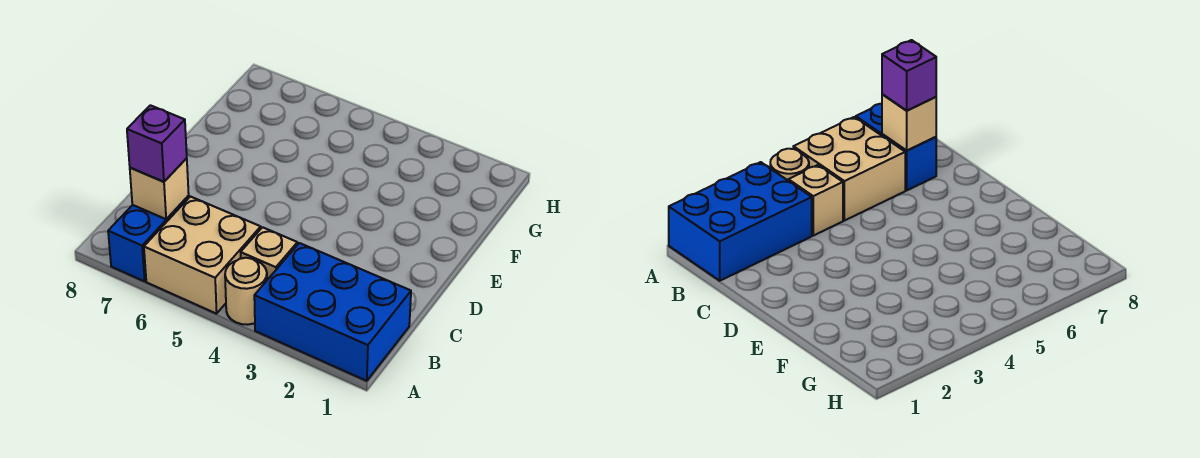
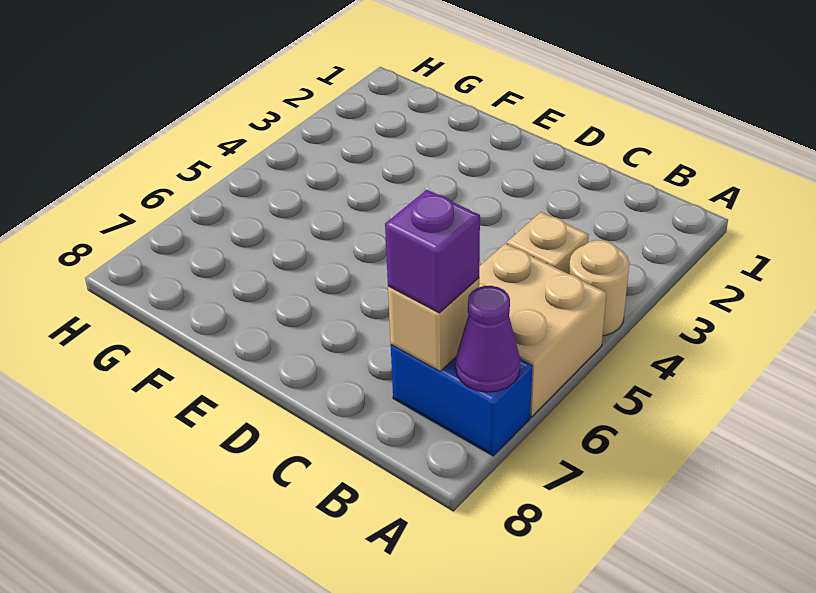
blue brick A1:B3 level 1 -> none
none -> purple cone A7 level 2

